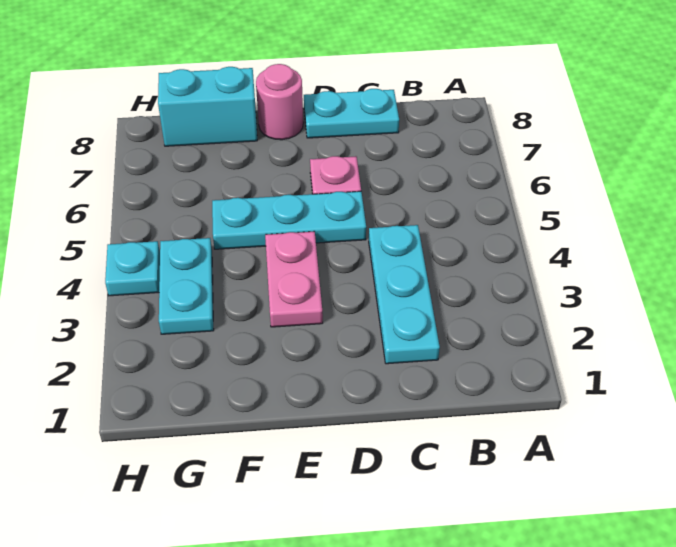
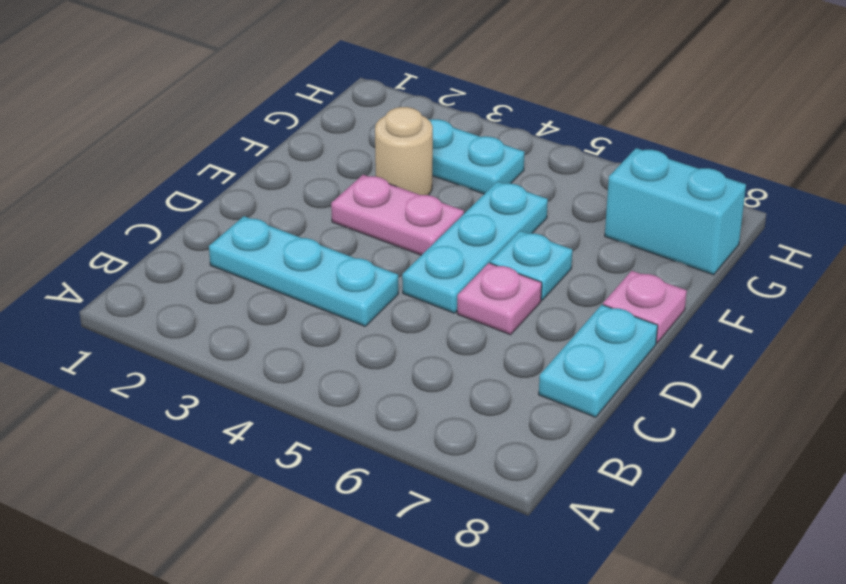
pink round brick E8 level 1 -> pink plate E8 level 1
none -> tan round brick F3 level 1
cyan brick F8:G8 level 1 -> cyan brick G7:G8 level 1
cyan plate H4 level 1 -> cyan plate E6 level 1

